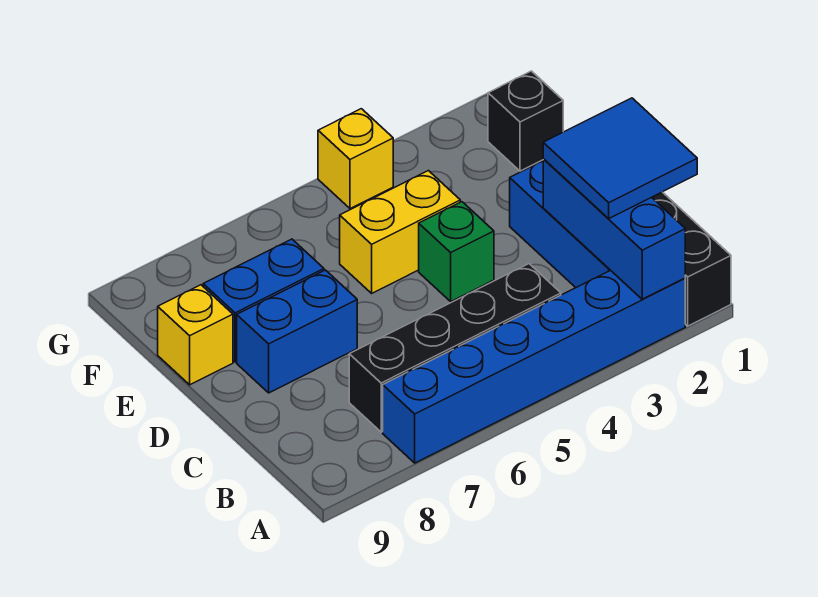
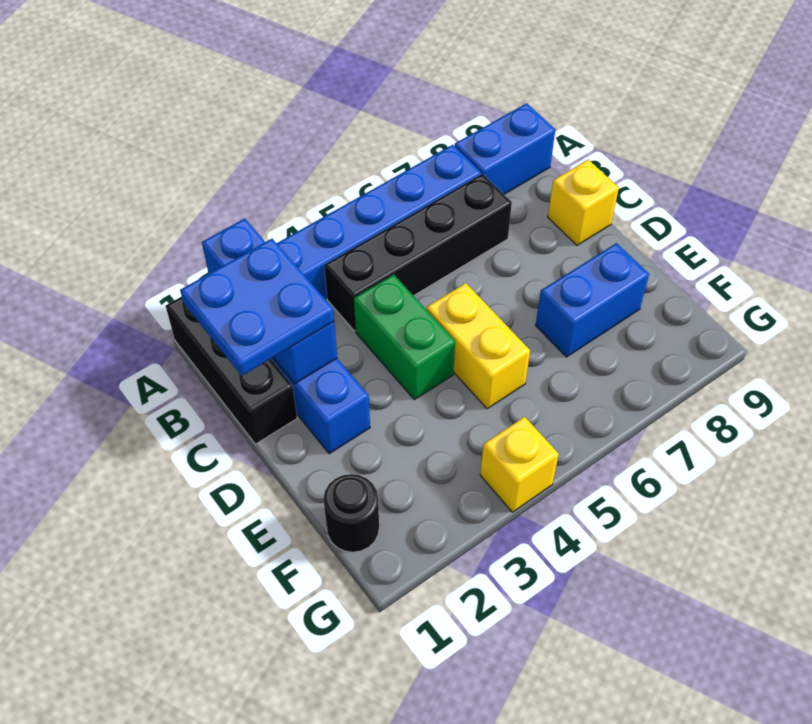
blue tile B1:C2 level 3 -> blue plate B1:C2 level 3
green brick D4 level 1 -> green brick C4:D4 level 1
blue brick D7:D8 level 1 -> blue brick A8:A9 level 1
yellow brick E4:E5 level 1 -> yellow brick D5:E5 level 1
yellow brick E9 level 1 -> yellow brick C9 level 1
black brick F1 level 1 -> black round brick F1 level 1

